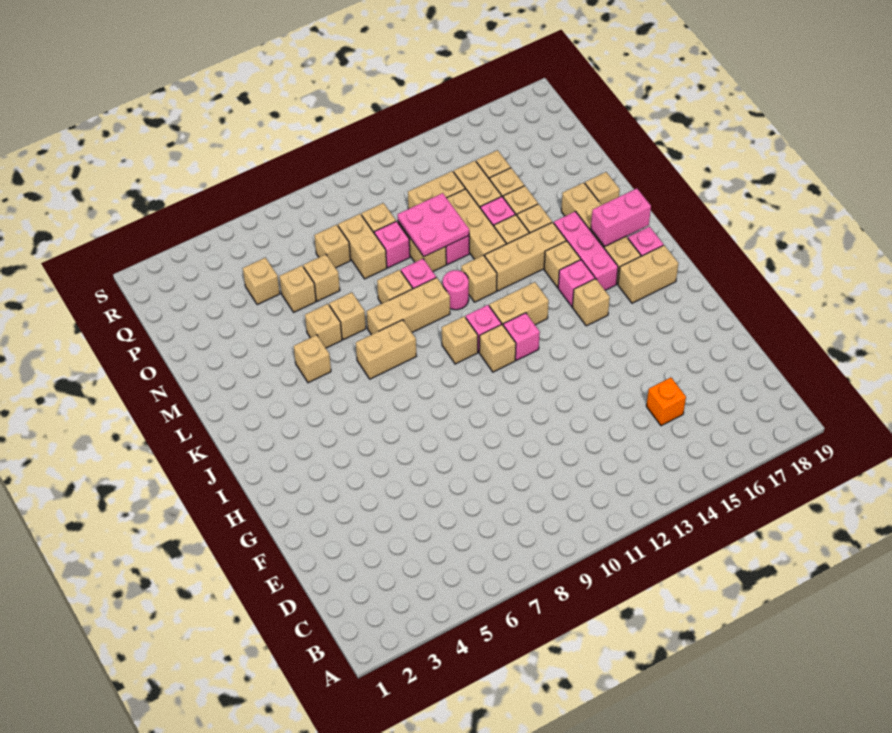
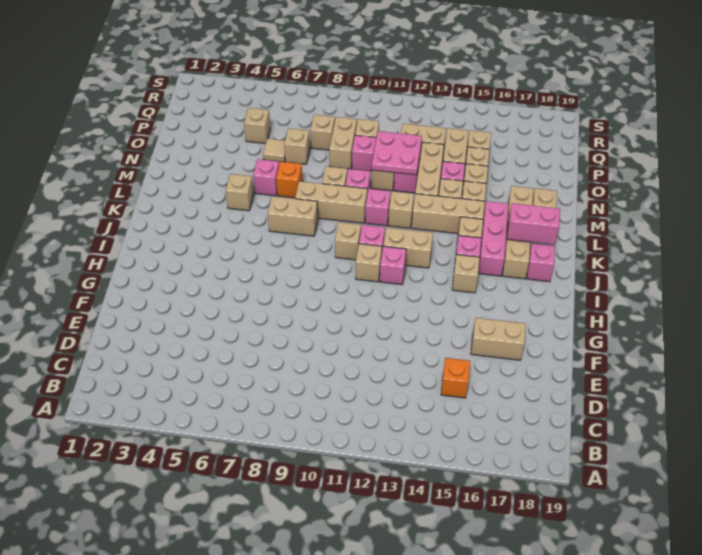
tan brick I17:I18 level 1 -> tan brick F16:F17 level 1
pink round brick L11 level 1 -> pink brick L11 level 1
tan brick M6 level 1 -> pink brick M6 level 1
tan brick M7 level 1 -> orange brick M7 level 1
tan brick O6 level 1 -> tan tile O6 level 1

